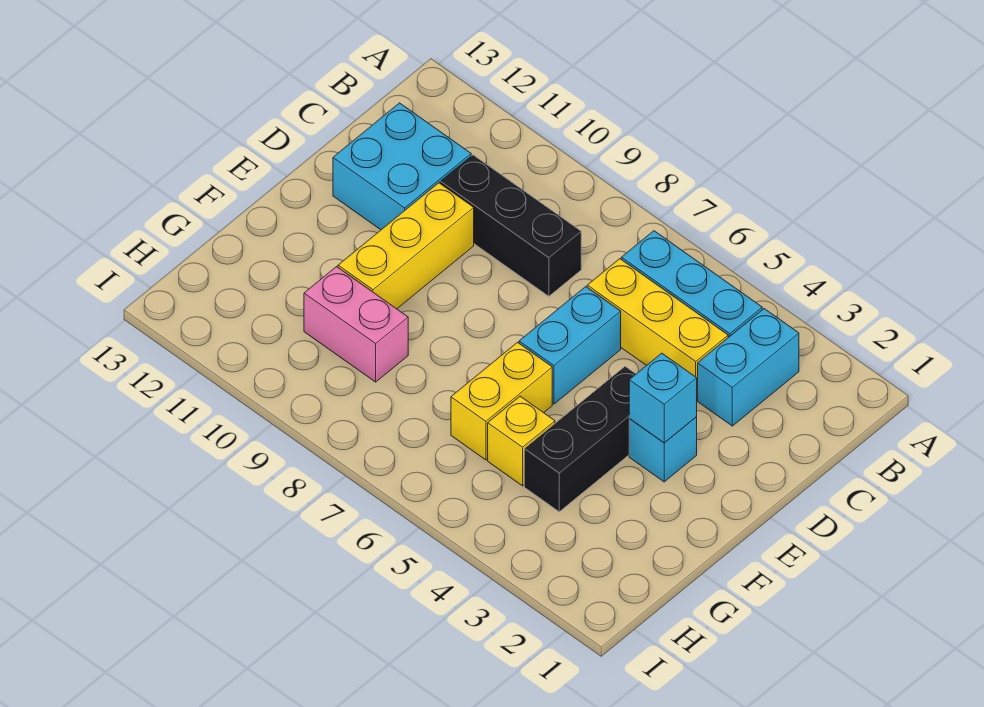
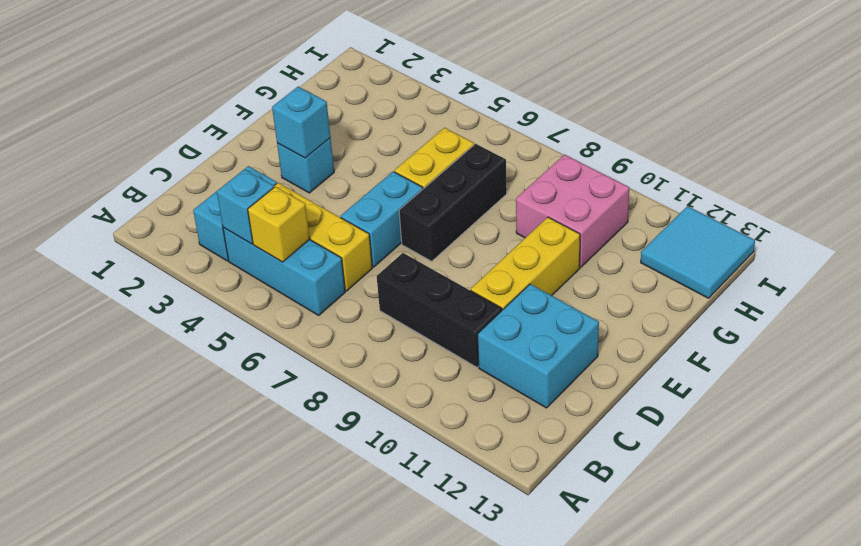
none -> cyan brick B4 level 2
black brick E4:G4 level 1 -> black brick E7:G7 level 1
yellow brick G5 level 1 -> yellow brick B5 level 2
pink brick G9:G10 level 1 -> pink brick G9:H10 level 1
none -> cyan tile H12:I13 level 1

